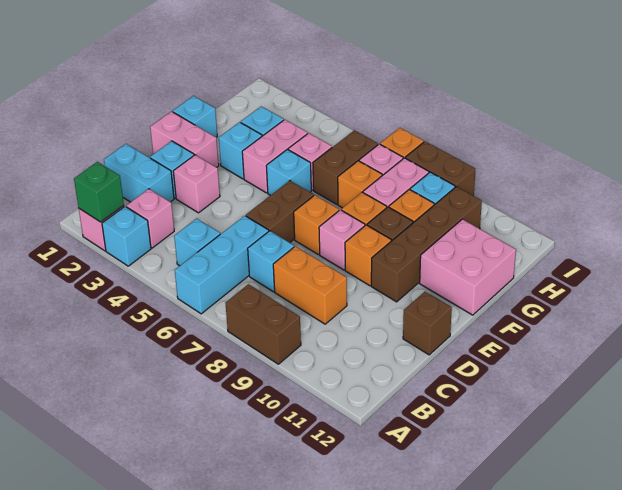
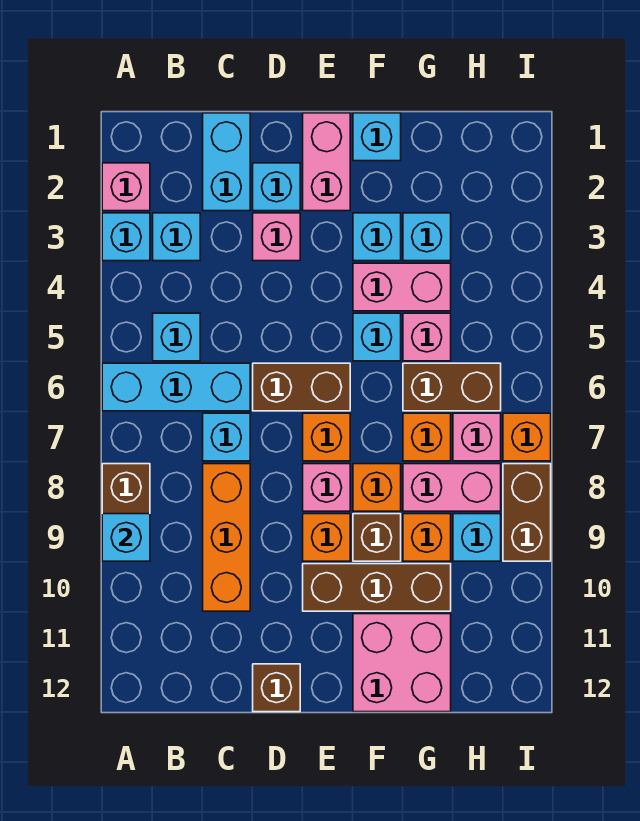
green brick A2 level 2 -> none
none -> cyan brick A9 level 2
pink brick B3 level 1 -> cyan brick B3 level 1
orange brick C8:C9 level 1 -> orange brick C8:C10 level 1
brown brick E10:H10 level 1 -> brown brick E10:G10 level 1

